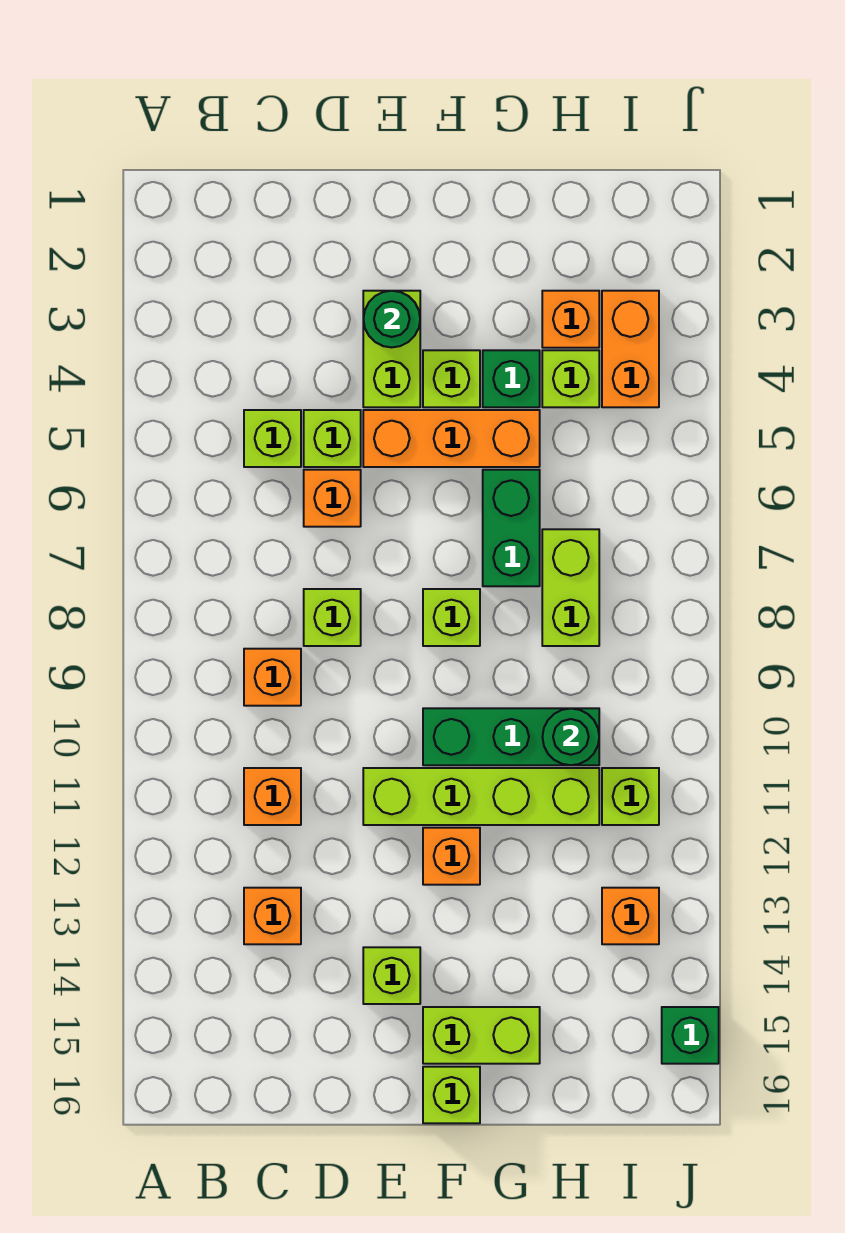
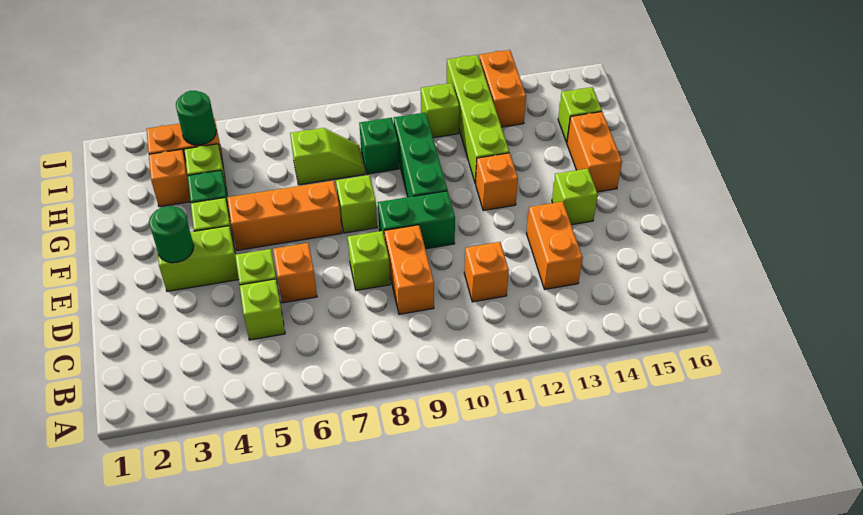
orange brick C9 level 1 -> orange brick C9:D9 level 1
orange brick C13 level 1 -> orange brick C13:D13 level 1
orange brick E5:G5 level 1 -> orange brick F5:F7 level 1
lime brick E11:H11 level 1 -> lime brick G12:J12 level 1
lime brick F15:G15 level 1 -> orange brick F15:G15 level 1
lime brick F16 level 1 -> lime brick H15 level 1
green brick G6:G7 level 1 -> green brick E9:E10 level 1
lime brick H7:H8 level 1 -> lime slope H7:H8 level 1 top 7
green round brick H10 level 2 -> green round brick I4 level 2
orange brick I13 level 1 -> orange brick I13:J13 level 1
green brick J15 level 1 -> green brick H9 level 1

